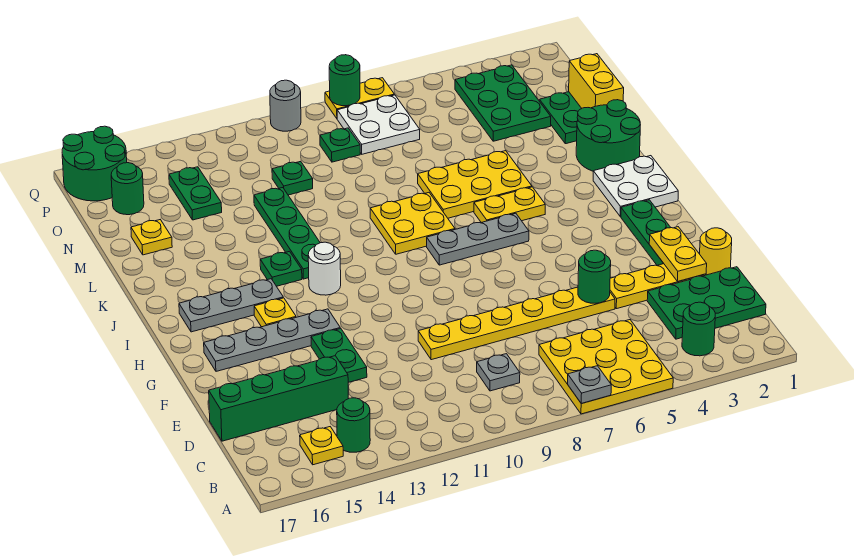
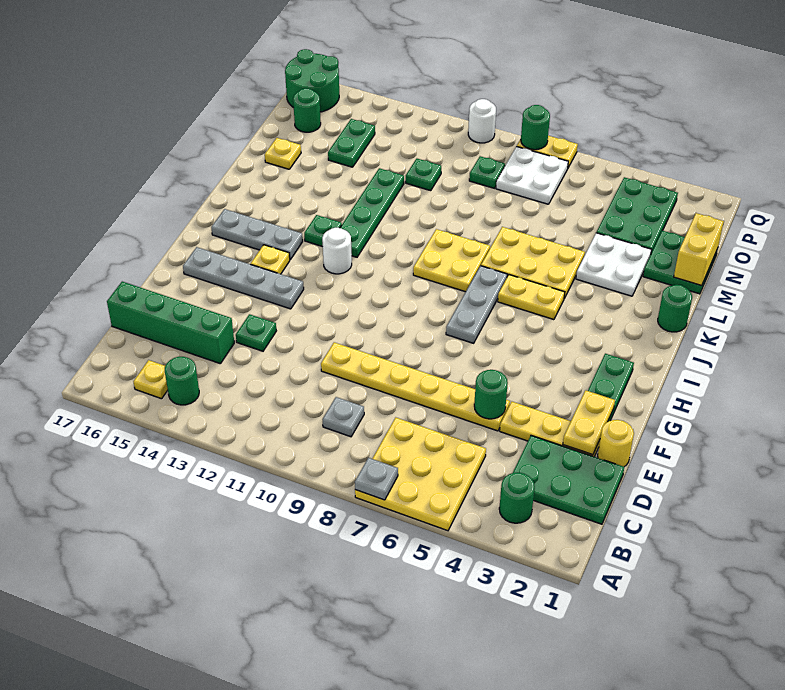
green plate E13:F13 level 1 -> green plate E13 level 1
white plate I1:J2 level 1 -> white plate L3:M4 level 1
grey plate I6:I8 level 1 -> grey plate H7:J7 level 1
green round brick K1:L2 level 1 -> green round brick K1 level 1
grey round brick Q10 level 1 -> white round brick Q10 level 1

